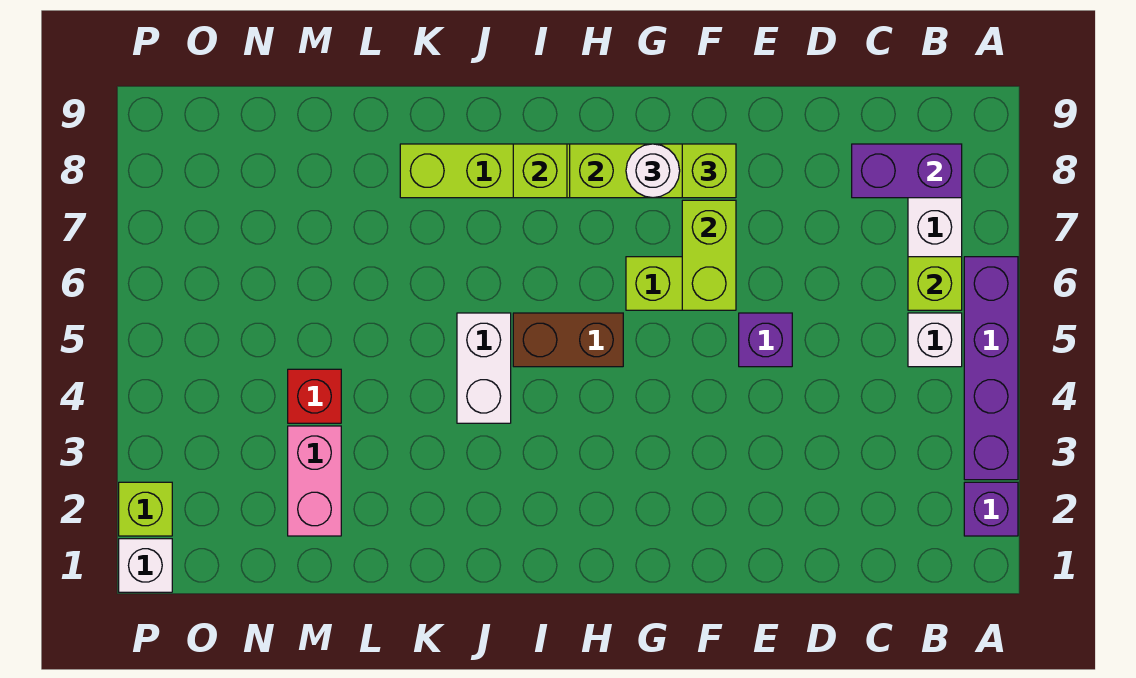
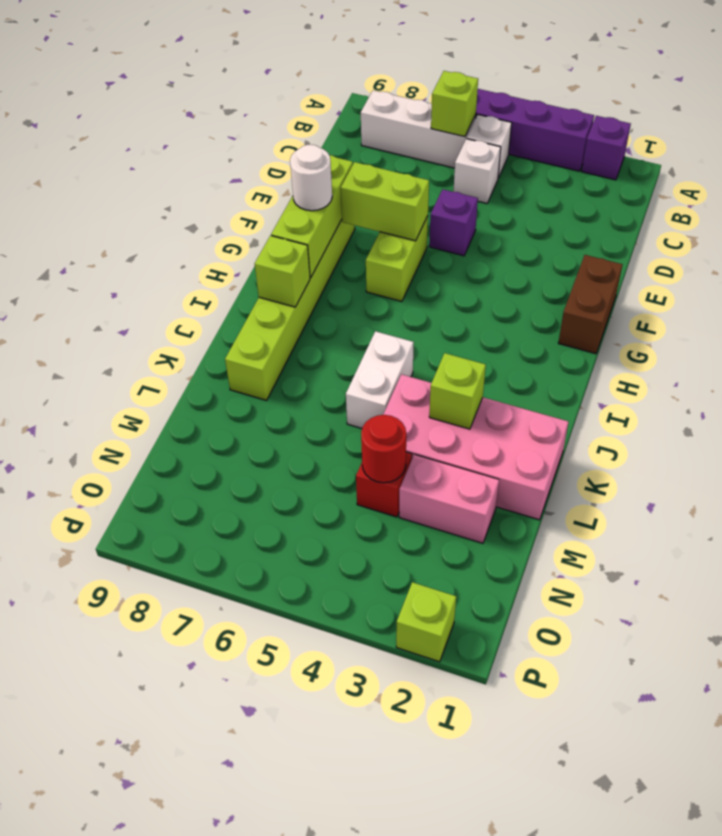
purple brick B8:C8 level 2 -> none
lime brick F8 level 3 -> lime brick K3 level 2
brown brick H5:I5 level 1 -> brown brick F1:G1 level 1
white brick J4:J5 level 1 -> white brick J5:K5 level 1
none -> pink brick K1:L4 level 1
none -> red round brick M4 level 2
white brick P1 level 1 -> white brick C5 level 1

